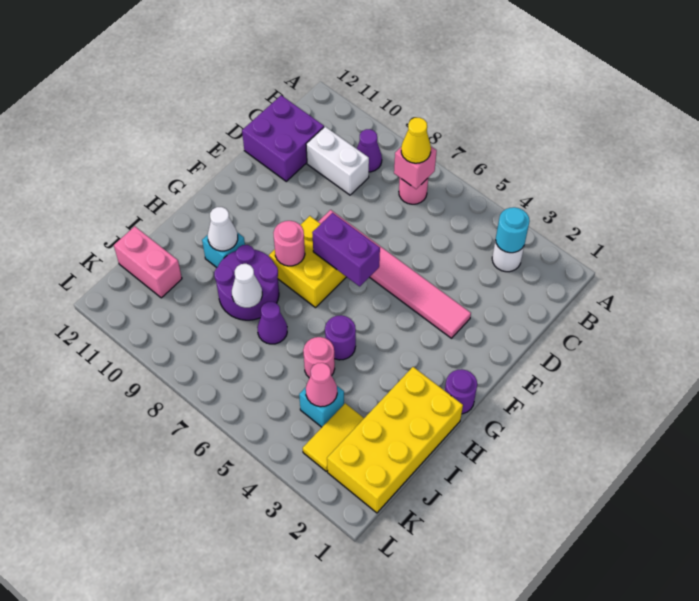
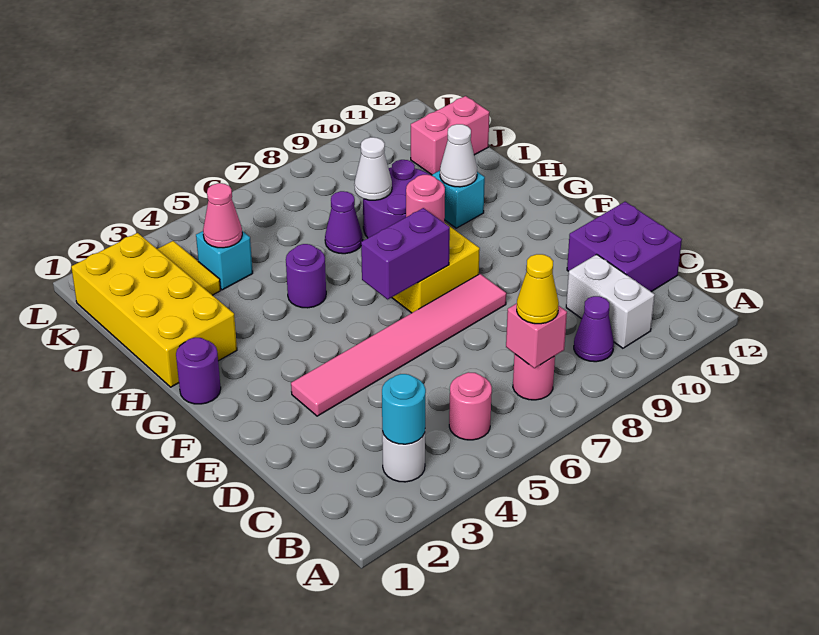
white brick C9:C10 level 1 -> white brick B10:C10 level 1
pink round brick I5 level 1 -> pink round brick B5 level 1

